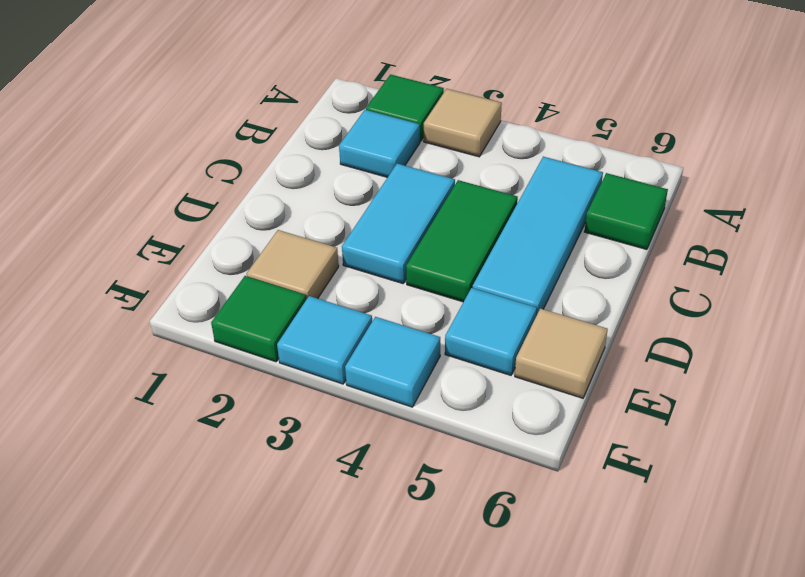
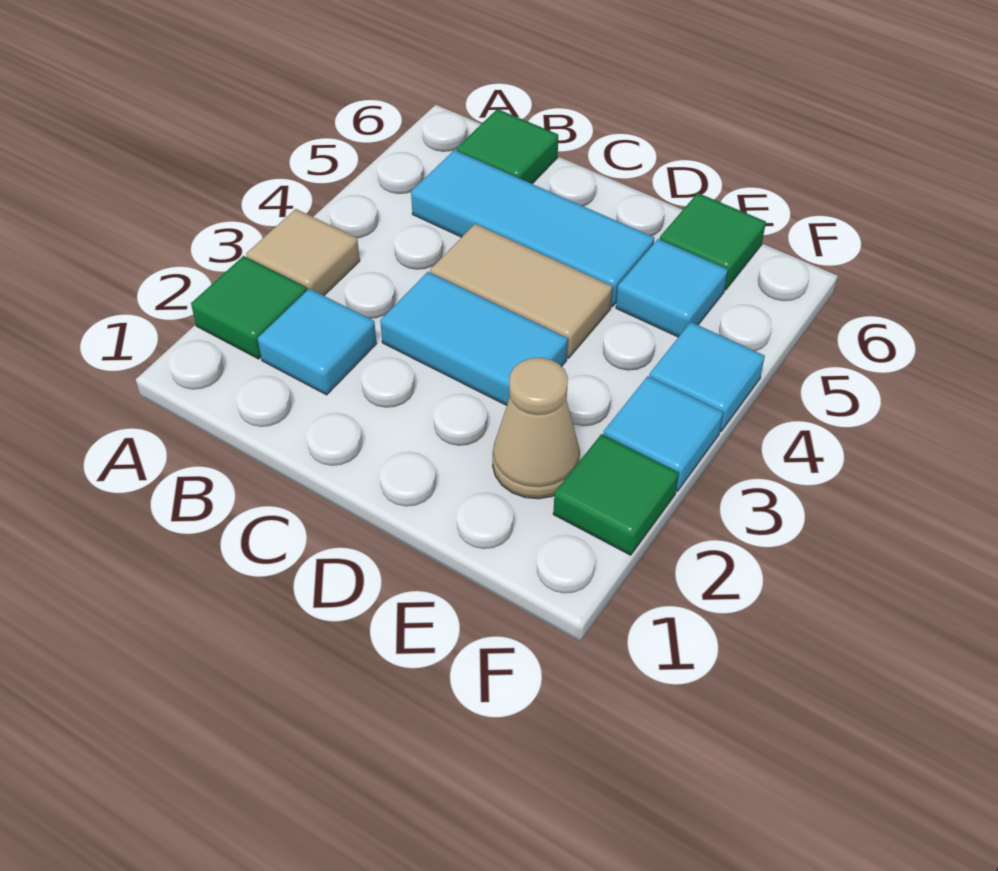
green tile C4:D4 level 1 -> tan tile C4:D4 level 1
tan tile E2 level 1 -> tan cone E2 level 1
tan tile E6 level 1 -> green tile E6 level 1

